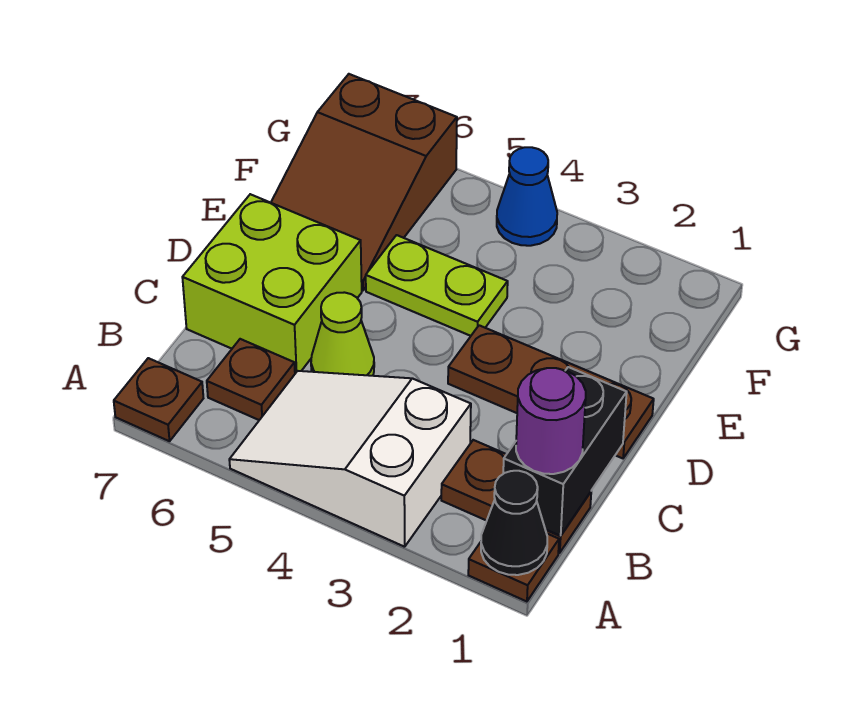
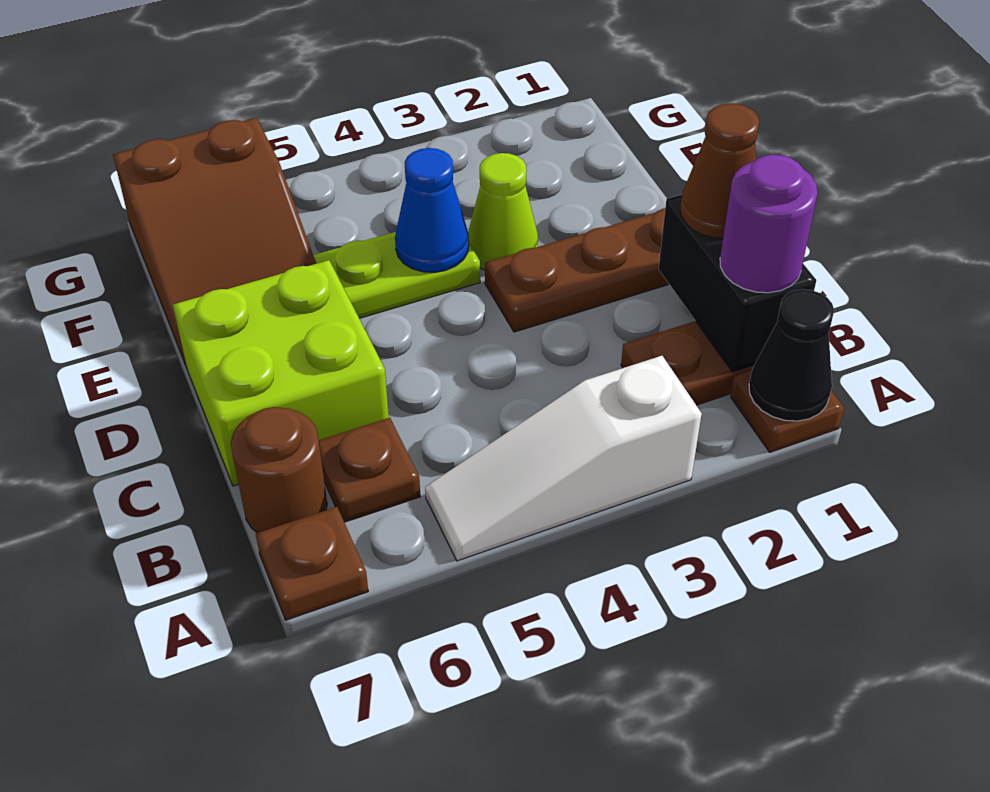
white slope A3:B5 level 1 top 3 -> white slope A3:A5 level 1 top 3
none -> brown round brick B7 level 1
none -> brown cone C1 level 3
lime cone C5 level 1 -> lime cone E3 level 1
blue cone G4 level 1 -> blue cone E4 level 2

